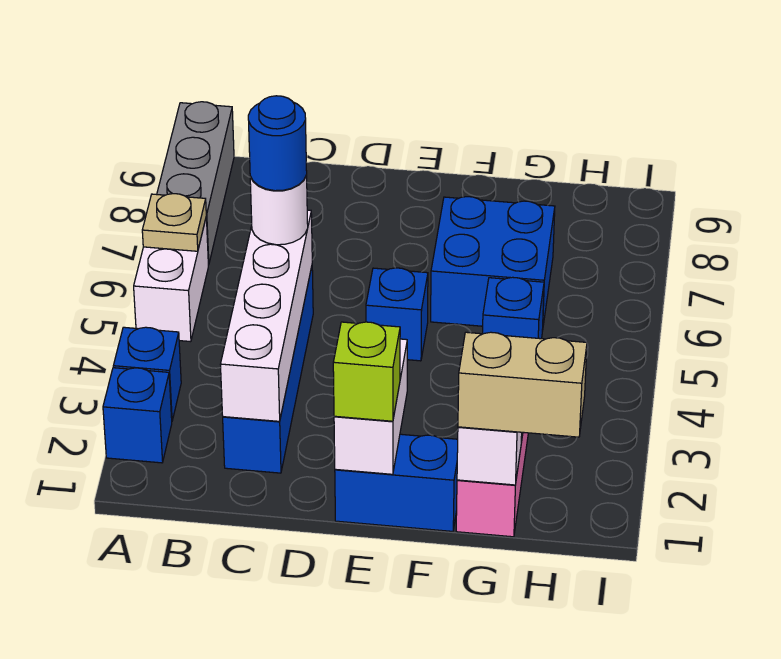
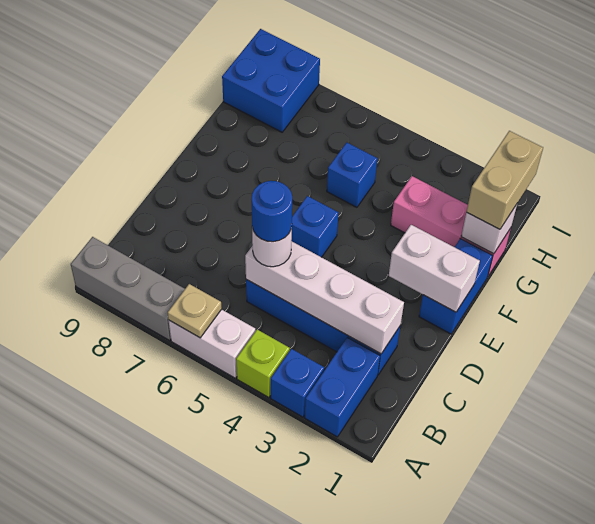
blue brick A2 level 1 -> blue brick A2:B2 level 1
lime brick E1 level 3 -> lime brick A4 level 1
blue brick F6:G7 level 1 -> blue brick H8:I9 level 1

